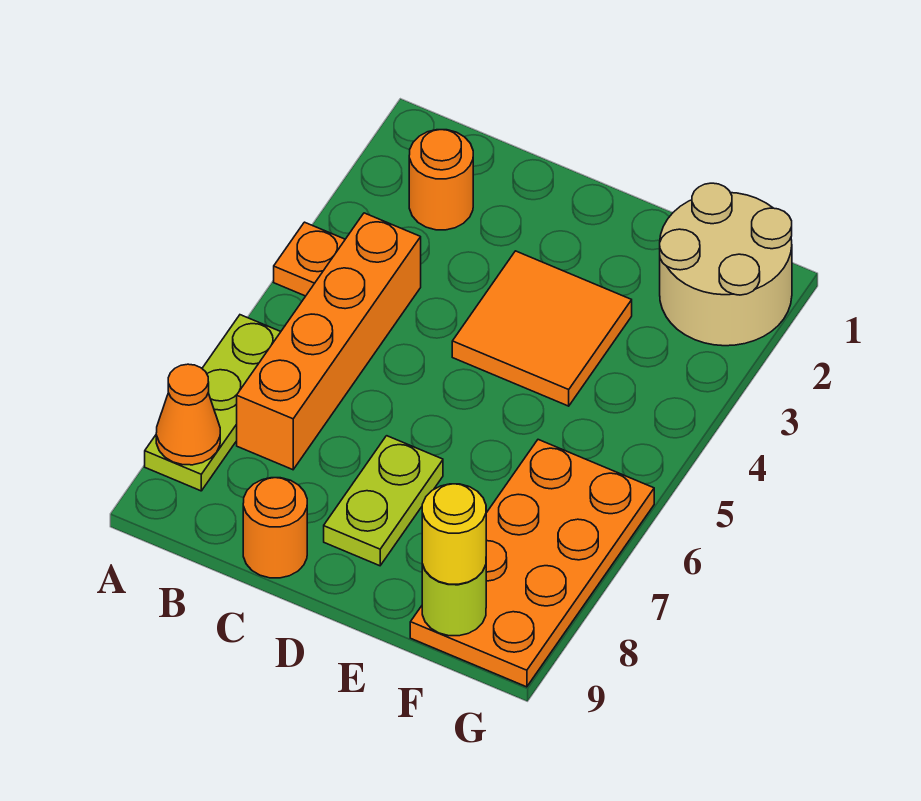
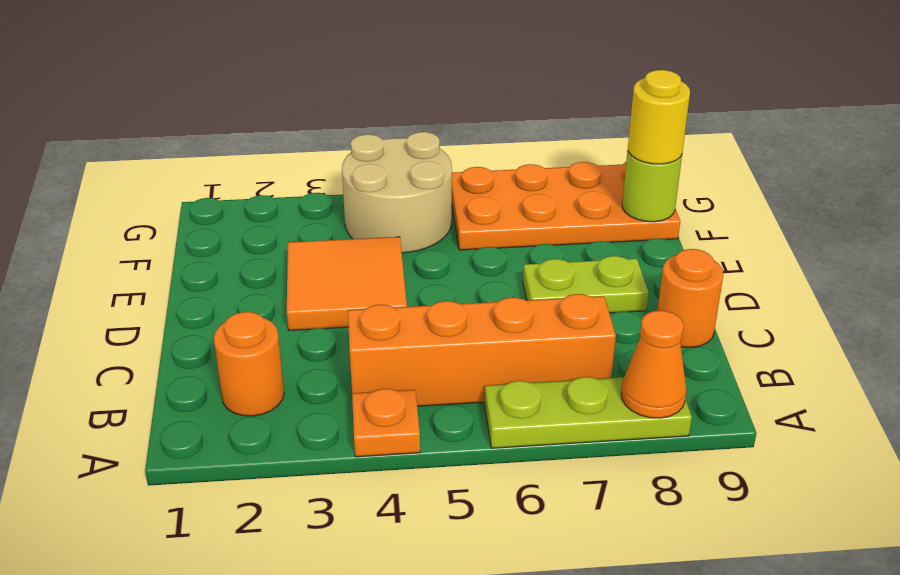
tan round brick F1:G2 level 1 -> tan round brick F4:G5 level 1

